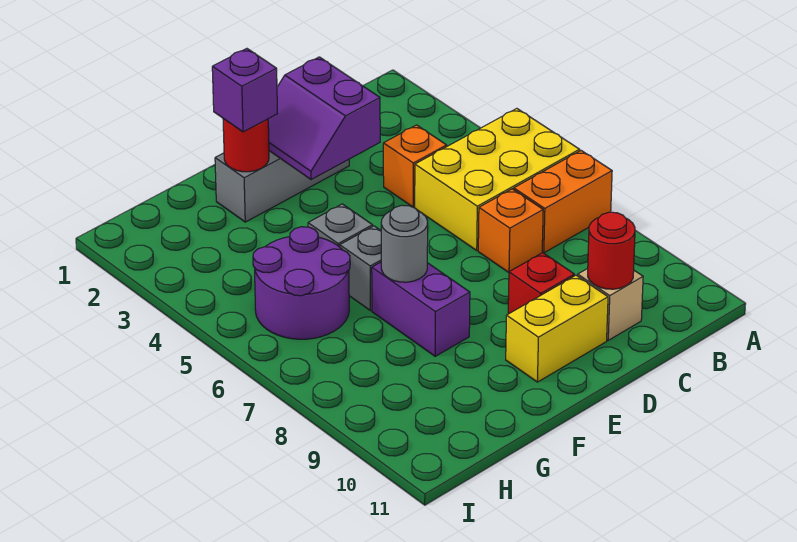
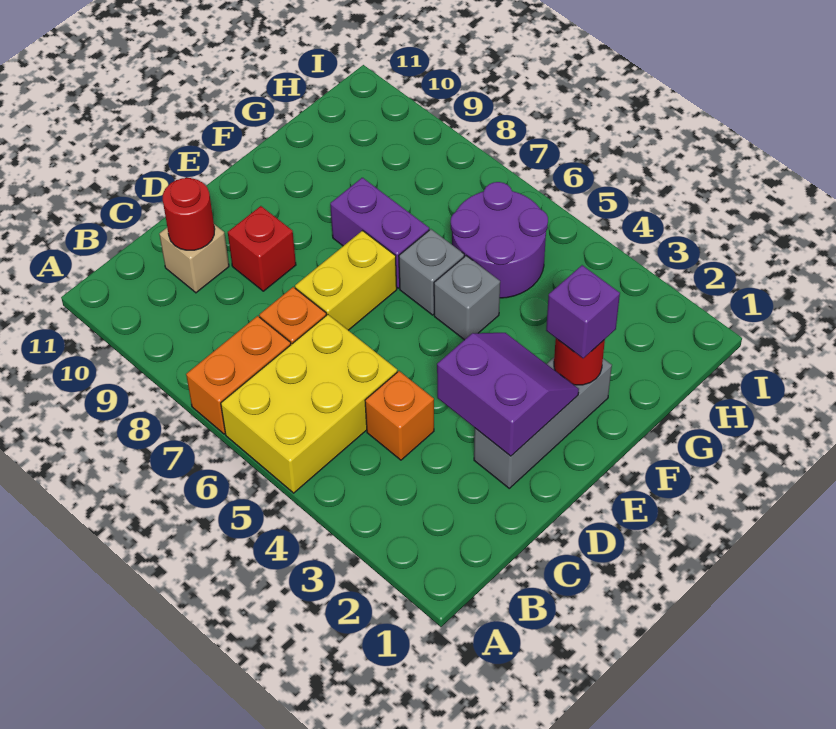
yellow brick D10:E10 level 1 -> yellow brick D7:E7 level 1
grey round brick F7 level 2 -> none

